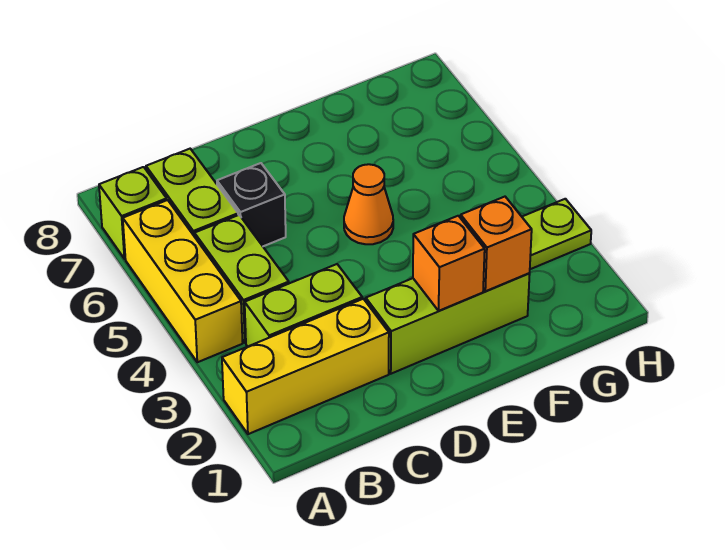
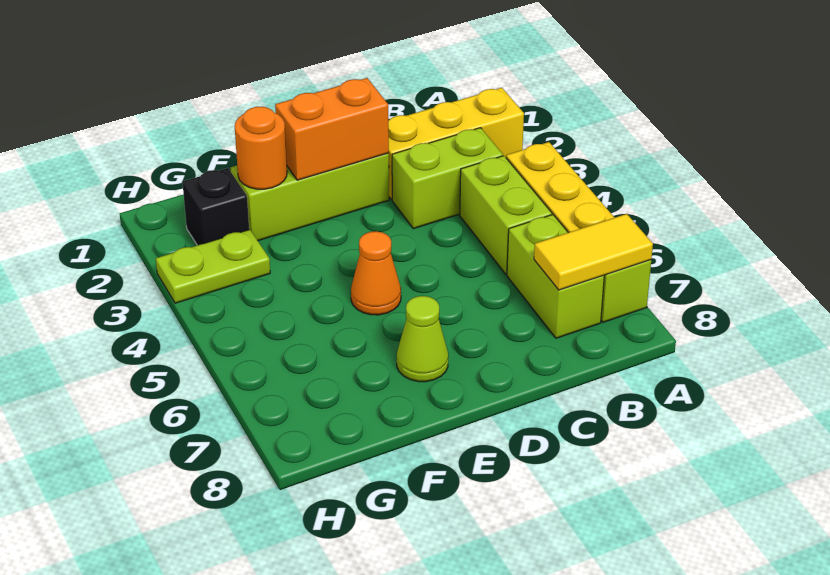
none -> yellow tile A7:B7 level 2
black brick C6 level 1 -> black brick G2 level 1
orange brick E2 level 2 -> orange brick D2:E2 level 2
none -> lime cone E7 level 1
orange brick F2 level 2 -> orange round brick F2 level 2

